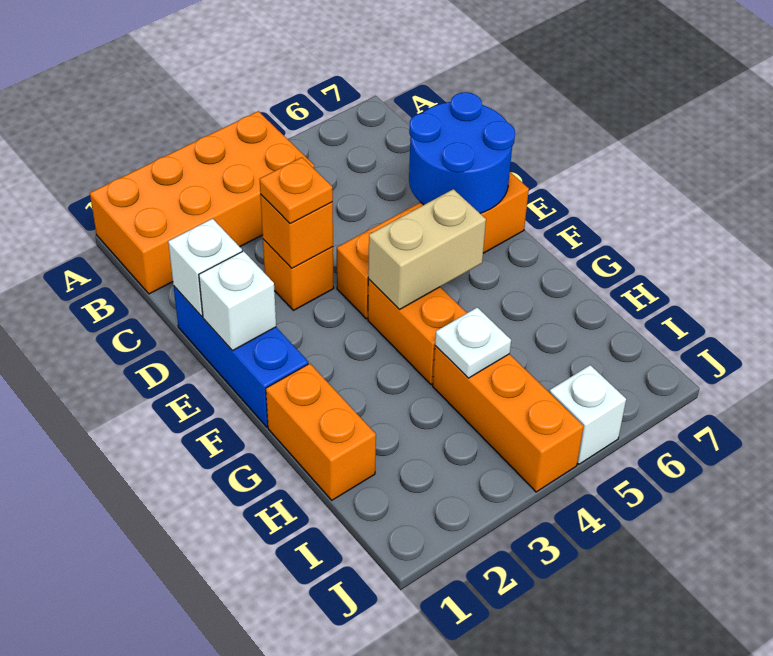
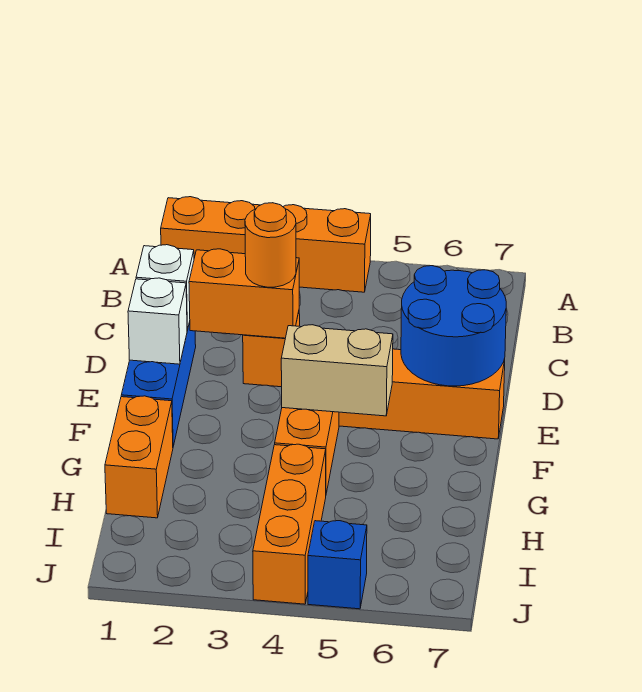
orange brick A1:B4 level 1 -> orange brick A1:A4 level 1
orange brick D3 level 2 -> orange brick D2:D3 level 2
orange plate D3 level 3 -> orange round brick D3 level 3
white plate H4 level 2 -> none
white brick J5 level 1 -> blue brick J5 level 1

